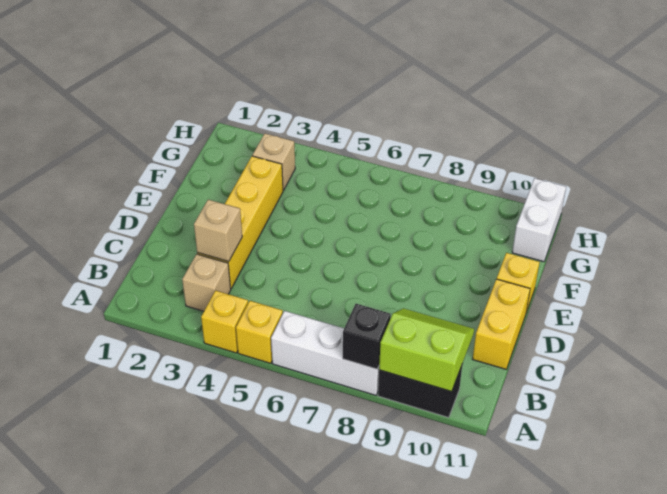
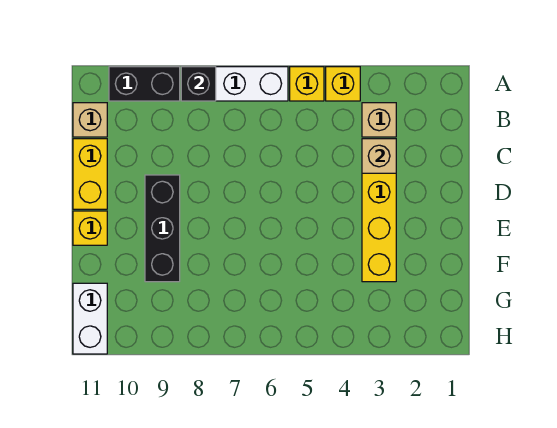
lime slope A9:B10 level 2 top A -> none
none -> black brick D9:F9 level 1
tan brick G3 level 1 -> tan brick B11 level 1

